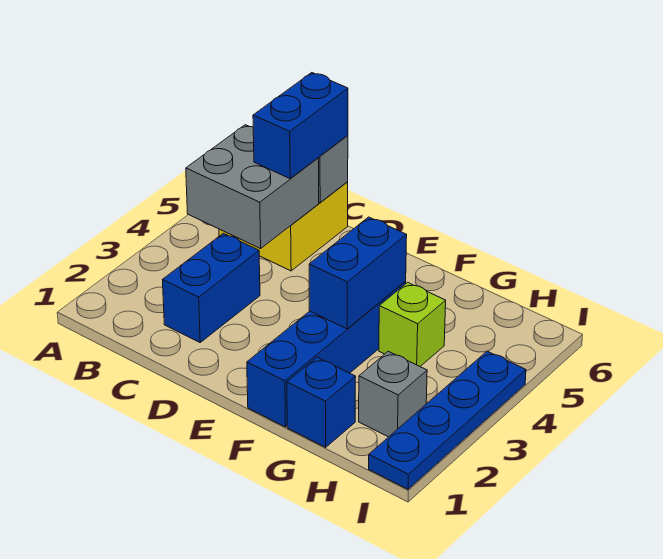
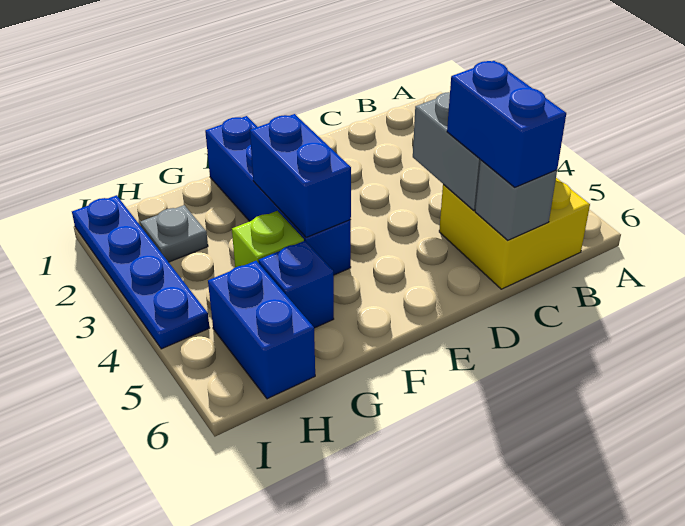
blue brick C2:C3 level 1 -> blue brick H5:H6 level 1
blue brick G1 level 1 -> blue brick G5 level 1
grey brick H2 level 1 -> grey plate H2 level 1

